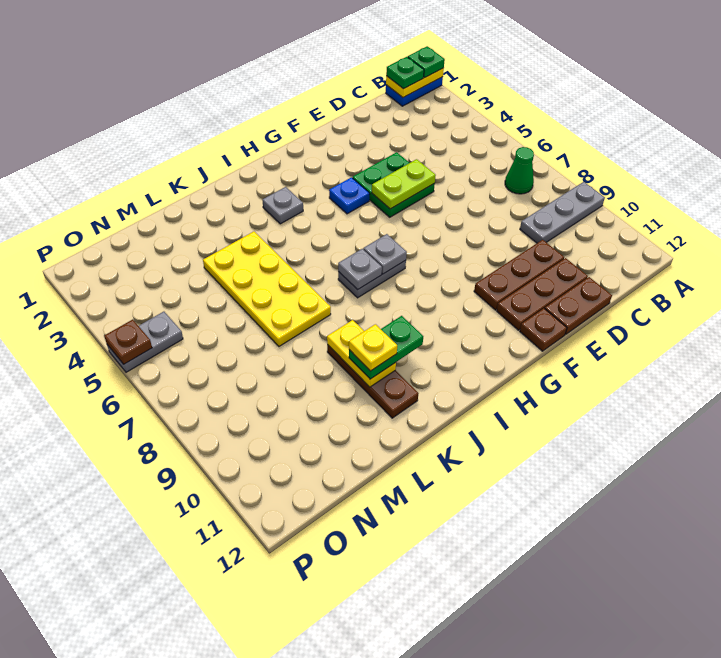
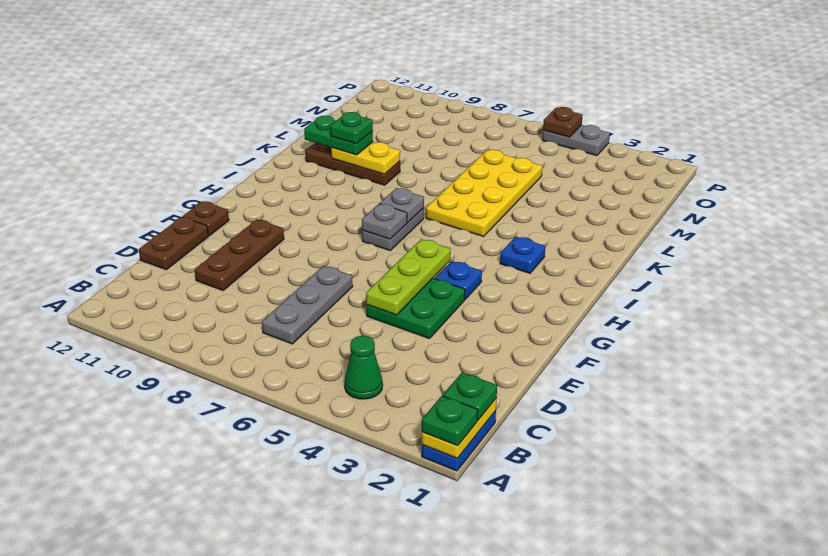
grey plate A9:C9 level 1 -> grey plate C7:E7 level 1
green cone B7 level 1 -> green cone B4 level 1
brown plate D11:F11 level 1 -> none
lime plate E5:F5 level 2 -> lime plate E5:G5 level 2
grey plate I3 level 1 -> blue plate I3 level 1
green plate J10:K10 level 3 -> green plate K10:K11 level 3
yellow plate K4:L7 level 1 -> yellow plate J5:M6 level 1
yellow plate K10 level 4 -> green plate K10 level 4
grey plate O5:P5 level 1 -> grey plate P4:P5 level 1

